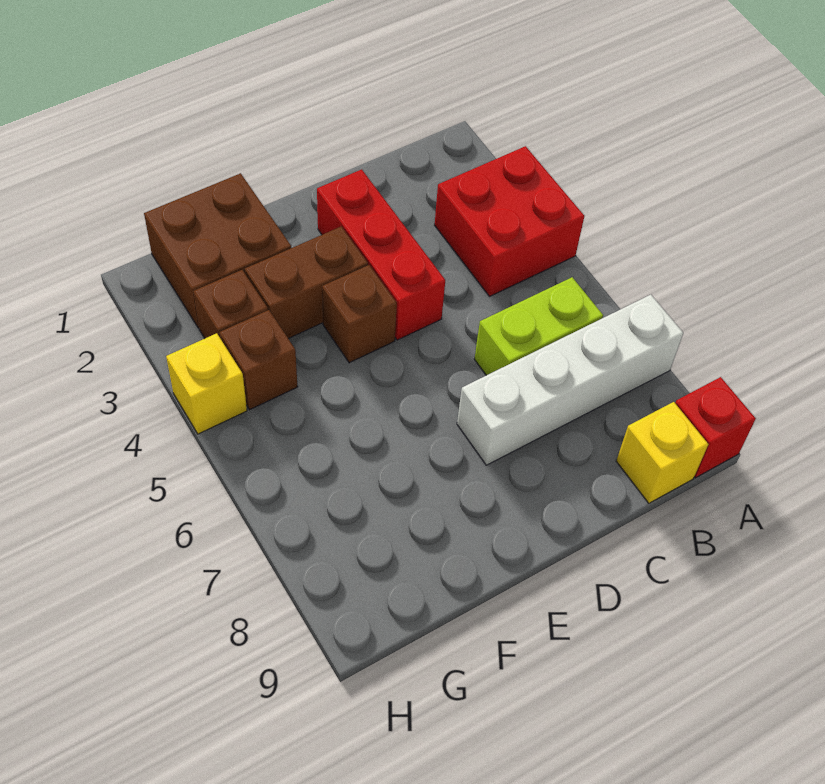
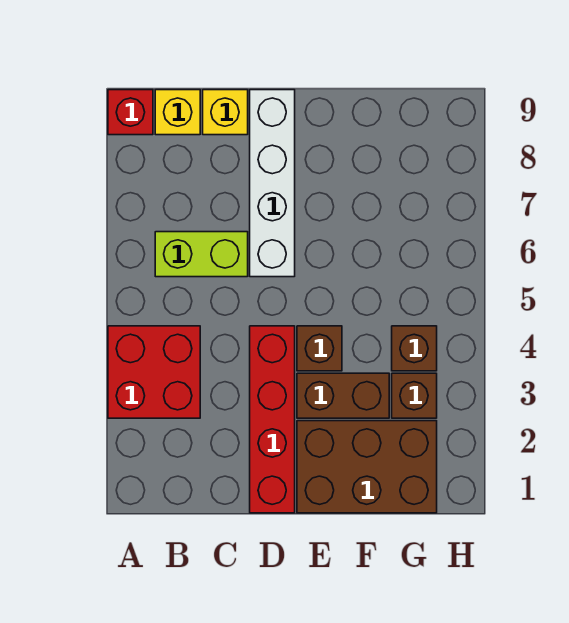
white brick A7:D7 level 1 -> white brick D6:D9 level 1
red brick D2:D4 level 1 -> red brick D1:D4 level 1
brown brick F1:G2 level 1 -> brown brick E1:G2 level 1
yellow brick H4 level 1 -> yellow brick C9 level 1

